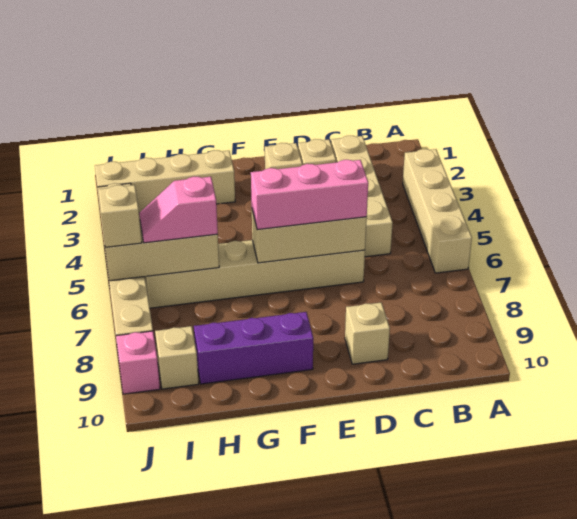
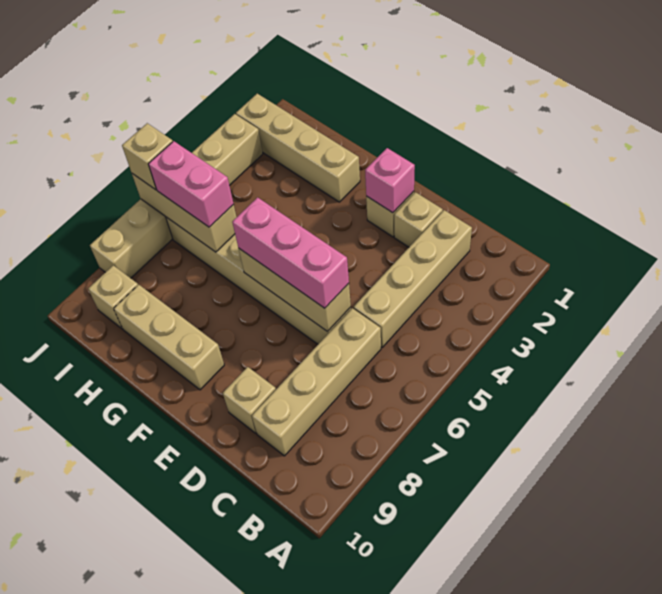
tan brick A3:A6 level 1 -> tan brick C6:C9 level 1
purple brick F9:H9 level 1 -> tan brick F9:H9 level 1
pink slope H6:I6 level 3 top H -> pink brick H6:I6 level 3
pink brick J9 level 1 -> pink brick E2 level 2

